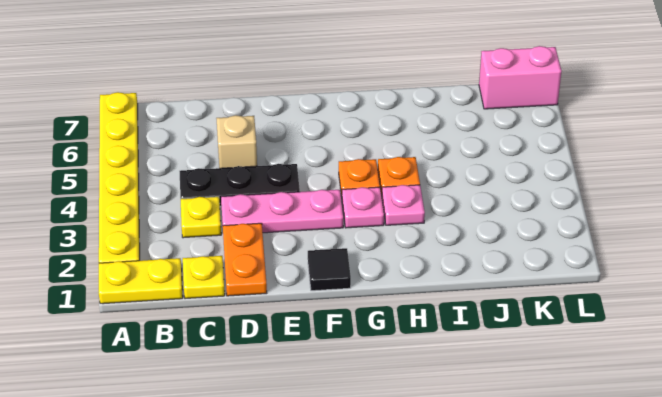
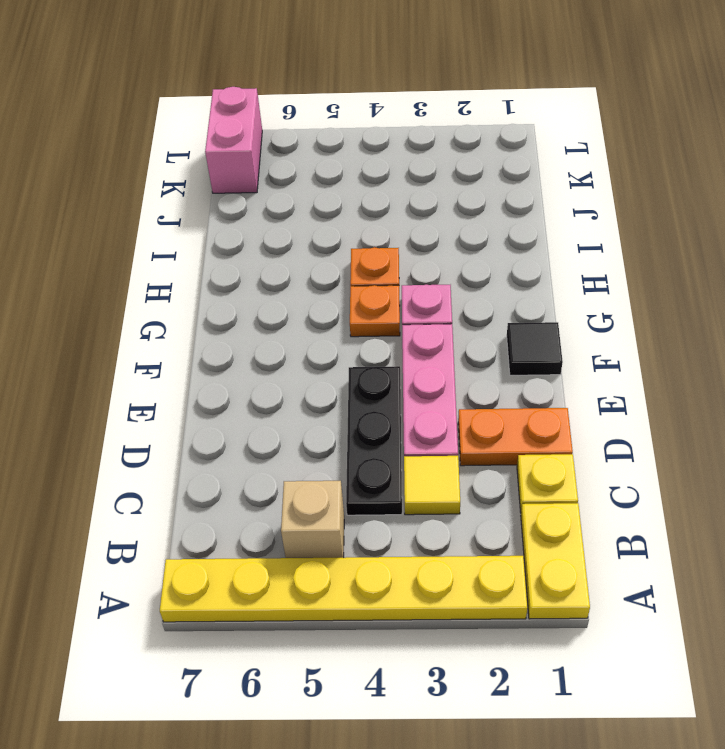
yellow plate C3 level 1 -> yellow tile C3 level 1
tan brick D5 level 1 -> tan brick B5 level 1
pink plate H3 level 1 -> none

